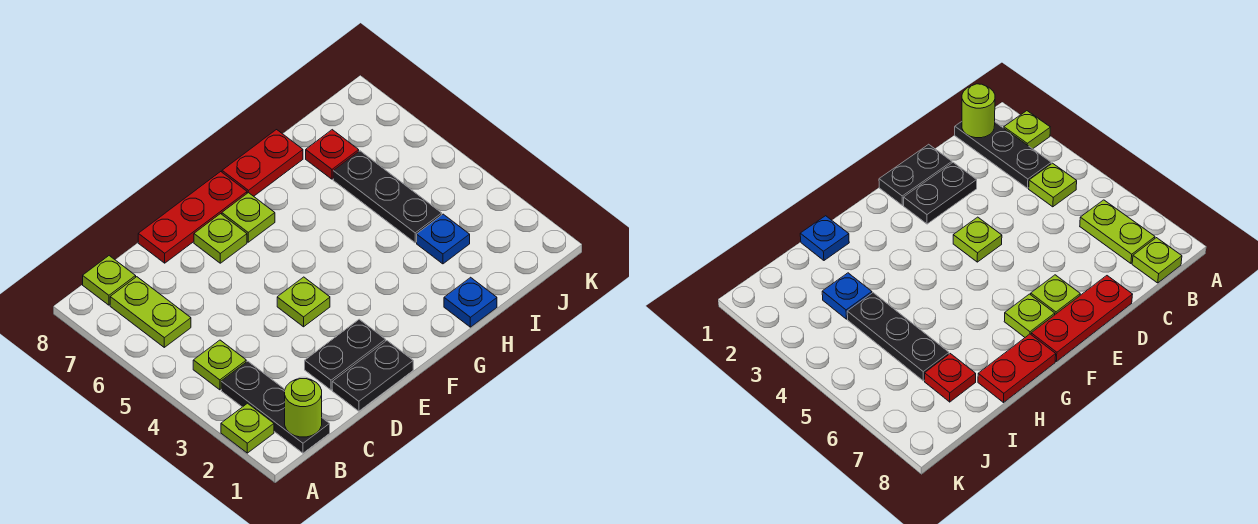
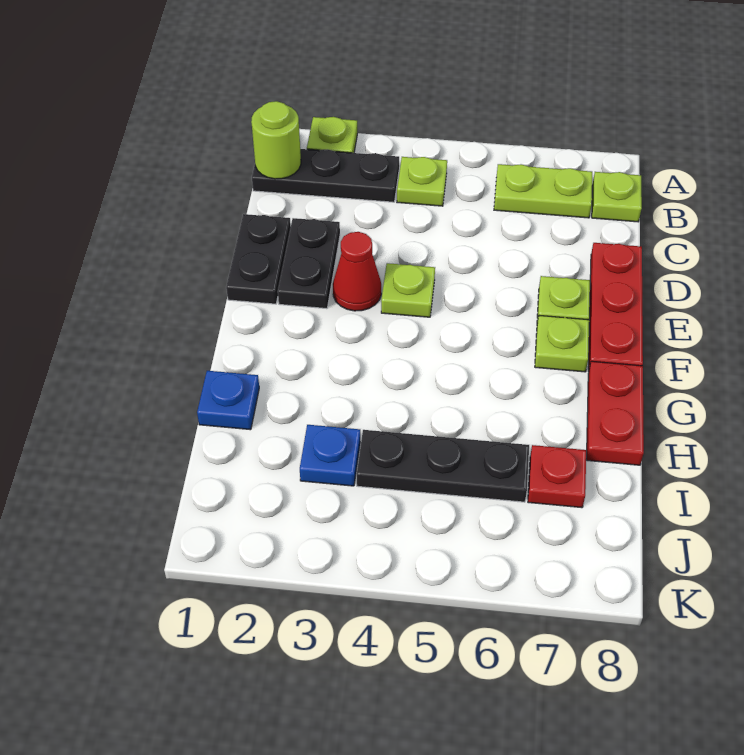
none -> red cone E3 level 1

